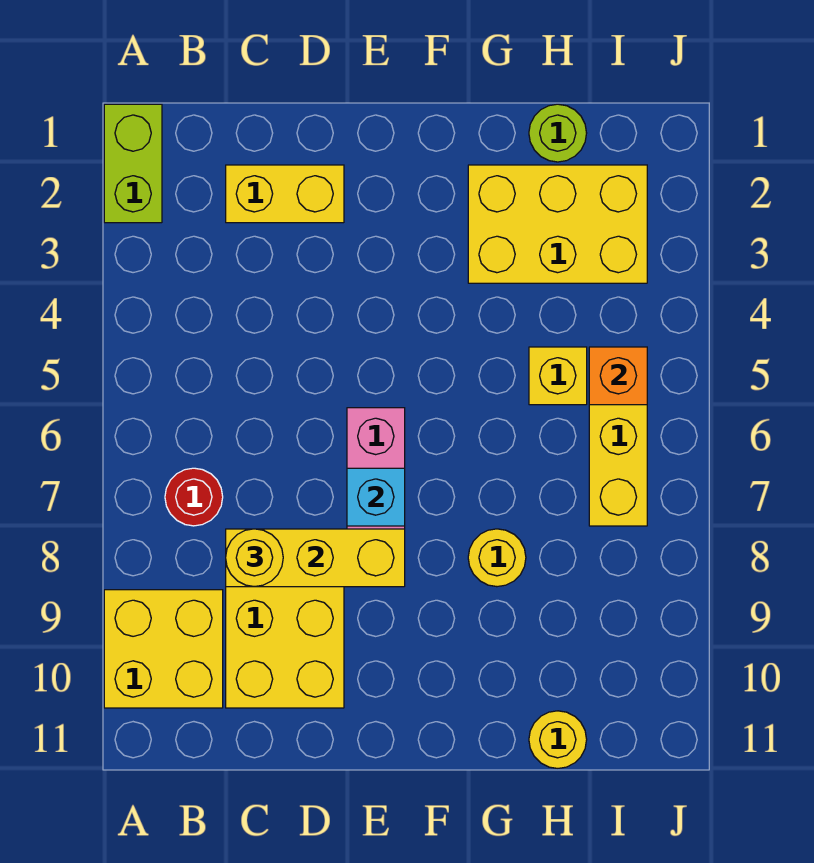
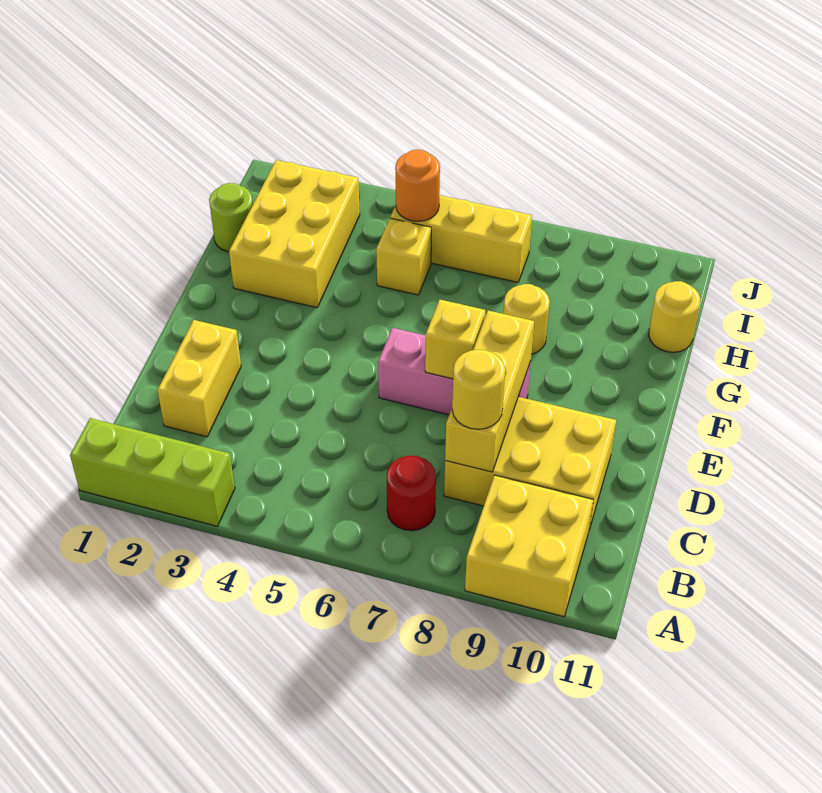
lime brick A1:A2 level 1 -> lime brick A1:A3 level 1
cyan brick E7 level 2 -> yellow brick E7 level 2
orange brick I5 level 2 -> orange round brick I5 level 2

